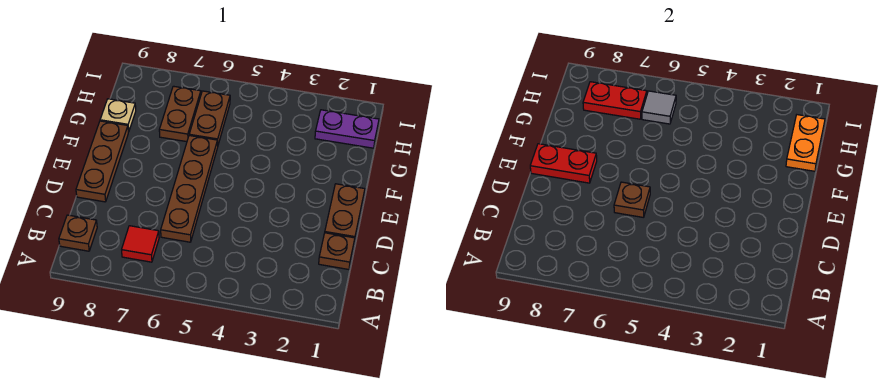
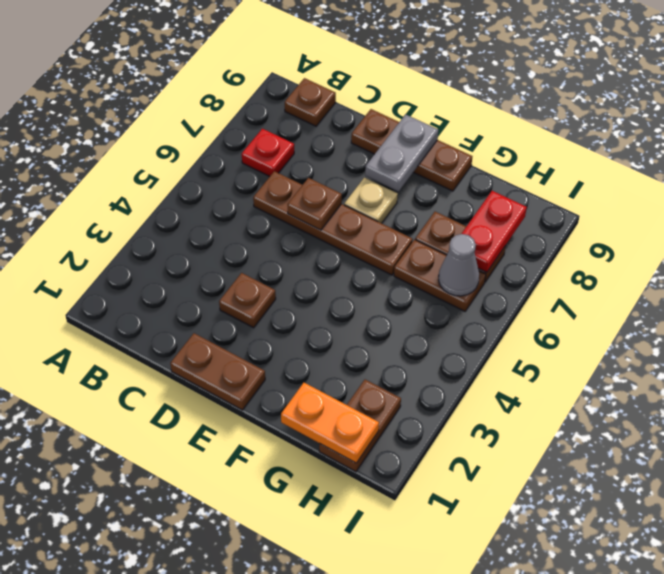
red tile B7 level 1 -> red plate B7 level 1
brown plate C1 level 1 -> brown plate D3 level 1
red plate E8:E9 level 2 -> grey plate E8:E9 level 2
tan plate G9 level 1 -> tan plate E7 level 1
purple plate H1:H2 level 1 -> brown plate H1:H2 level 1
grey tile H6 level 2 -> grey cone H6 level 2

